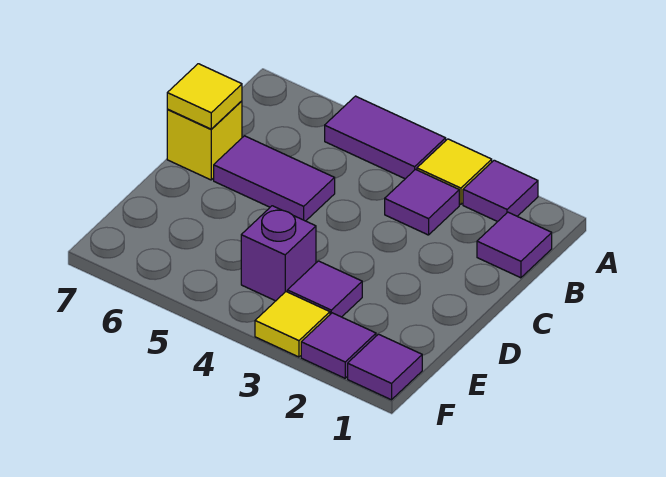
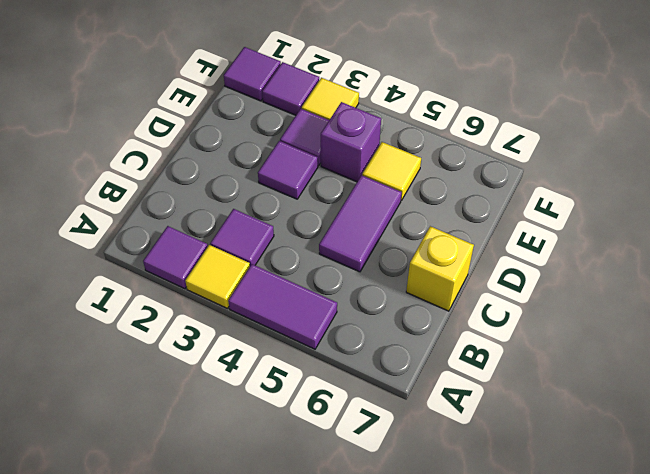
purple tile B1 level 1 -> purple tile D3 level 1
purple tile C5:C6 level 1 -> purple tile C5:D5 level 1
yellow tile C7 level 2 -> yellow tile E5 level 1

